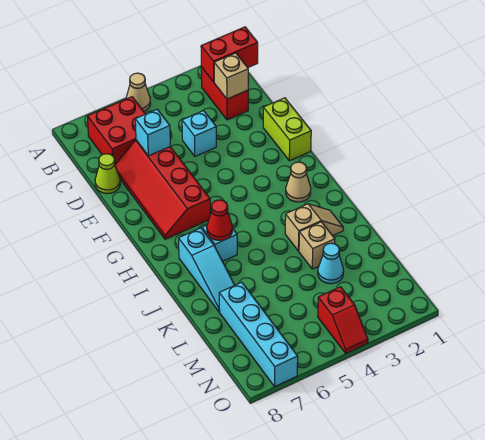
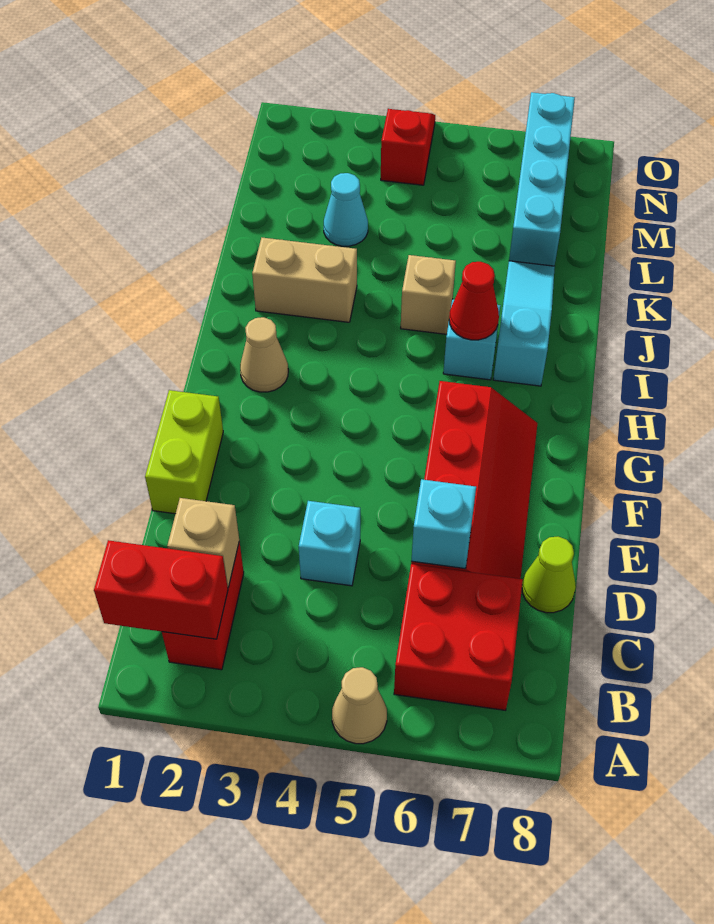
tan slope J2:J3 level 1 top 3 -> tan brick J2:J3 level 1
tan brick K3 level 1 -> tan brick J5 level 1

